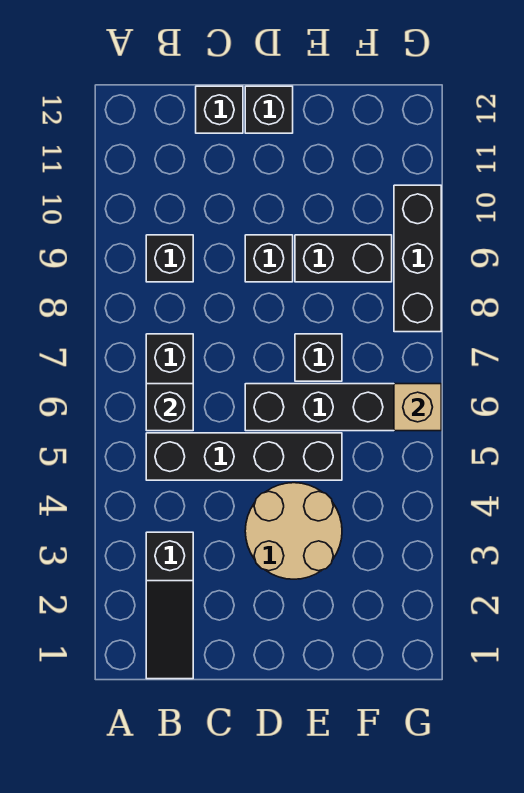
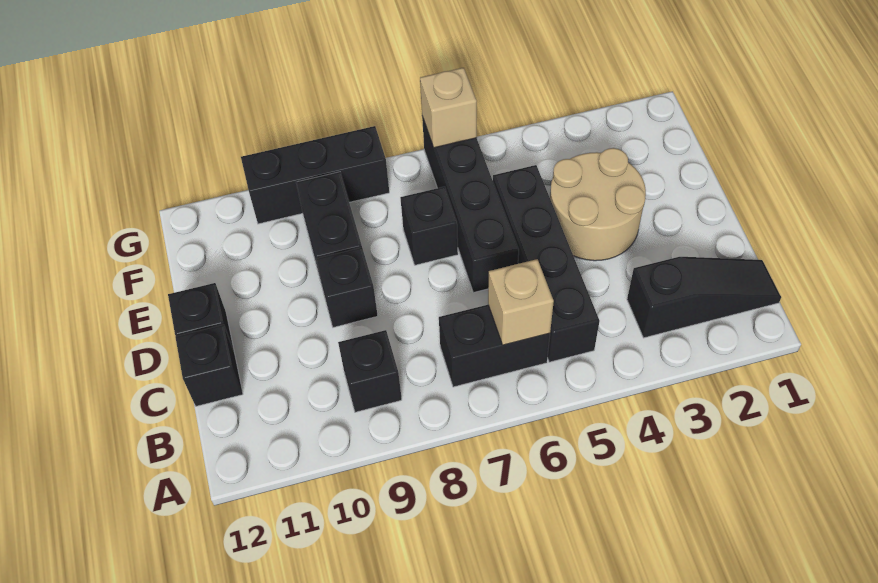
black brick B6 level 2 -> tan brick B6 level 2

